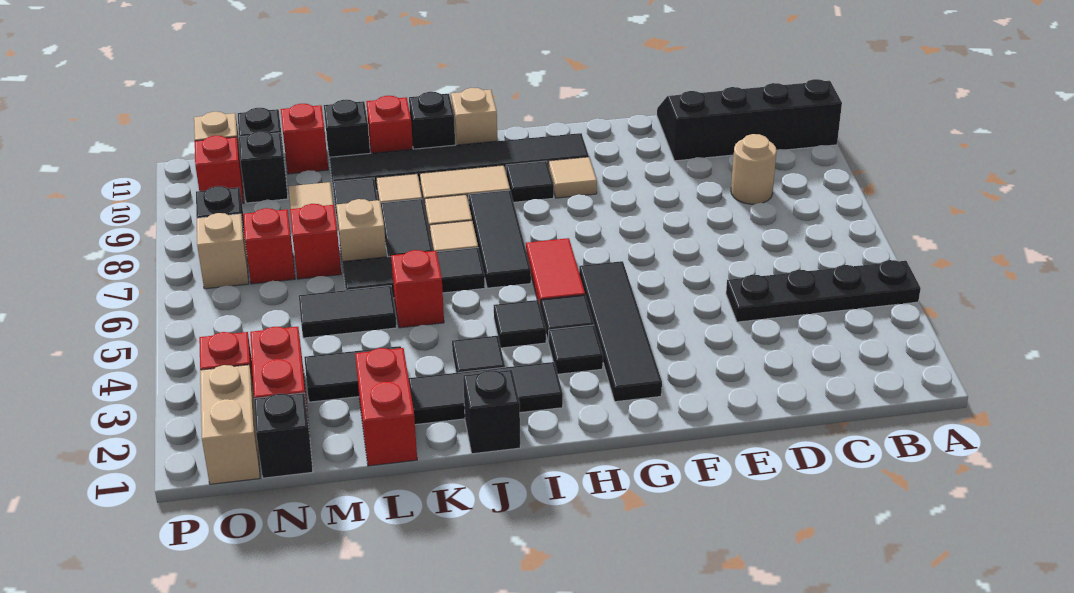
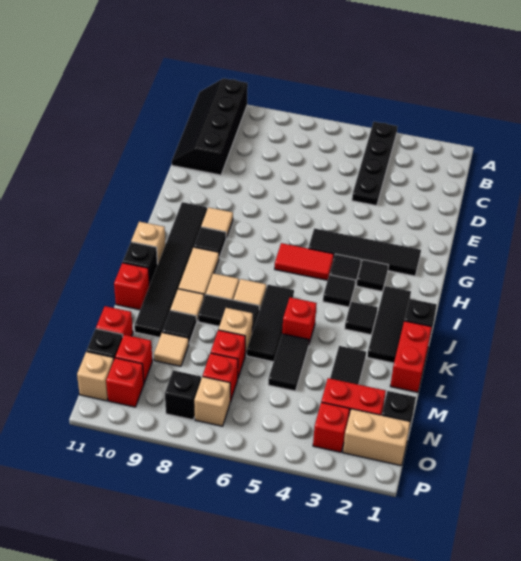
tan round brick C8 level 1 -> none
black tile I6:I8 level 1 -> none
red brick L1:L2 level 1 -> red brick K1:L1 level 1
black brick L11 level 1 -> none
black brick N10 level 1 -> red brick N10 level 1

